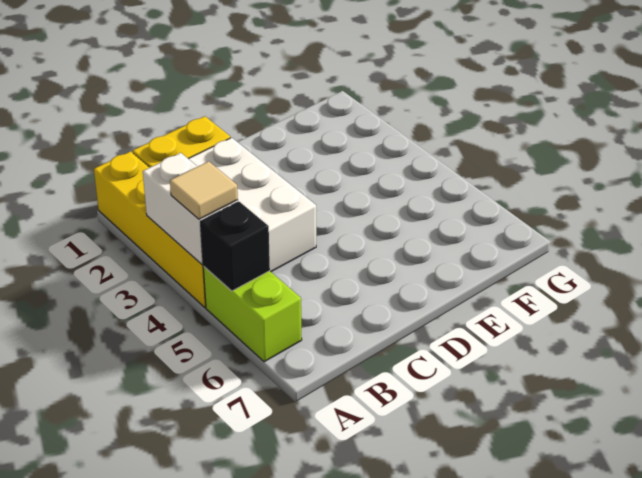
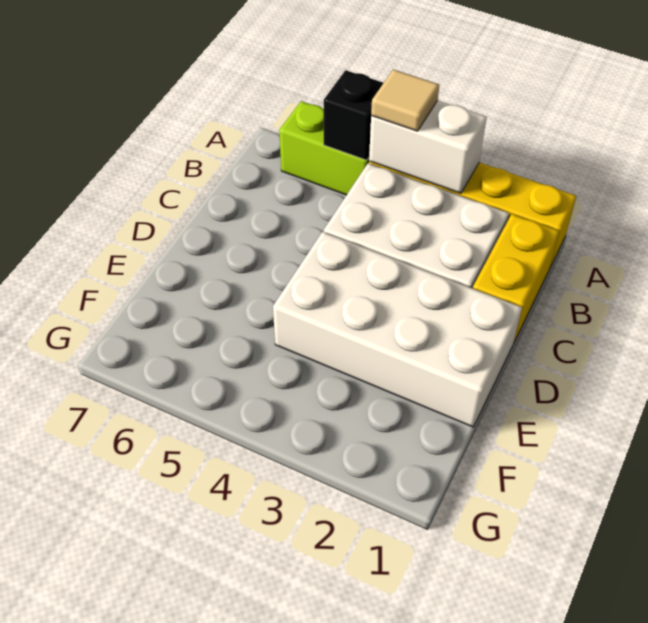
none -> white brick D1:E4 level 1

